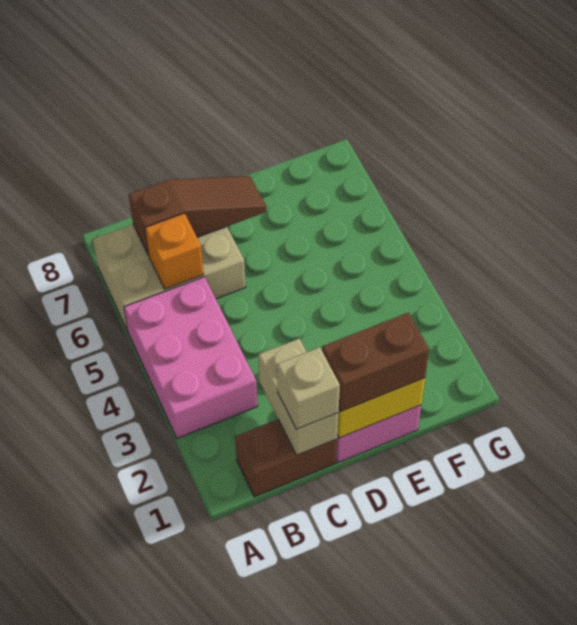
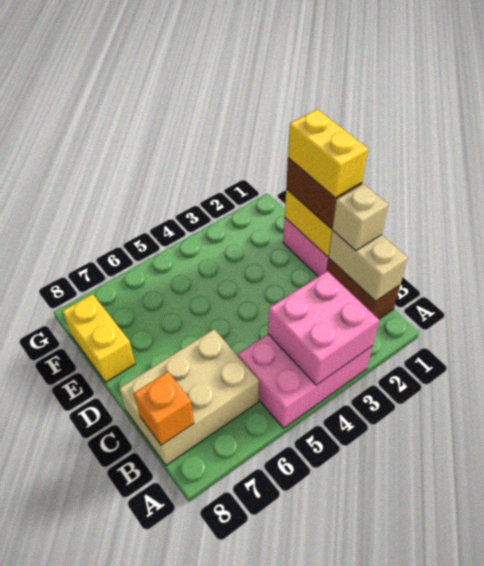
none -> pink brick A3:B4 level 2
tan brick A6:C7 level 1 -> tan brick B6:C8 level 1
orange brick B6 level 2 -> orange brick B8 level 2
brown slope B7:D7 level 2 top B -> none
tan brick C1:C2 level 2 -> tan brick B1:C1 level 2
none -> yellow brick D1:E1 level 4
none -> yellow brick E8:F8 level 1

